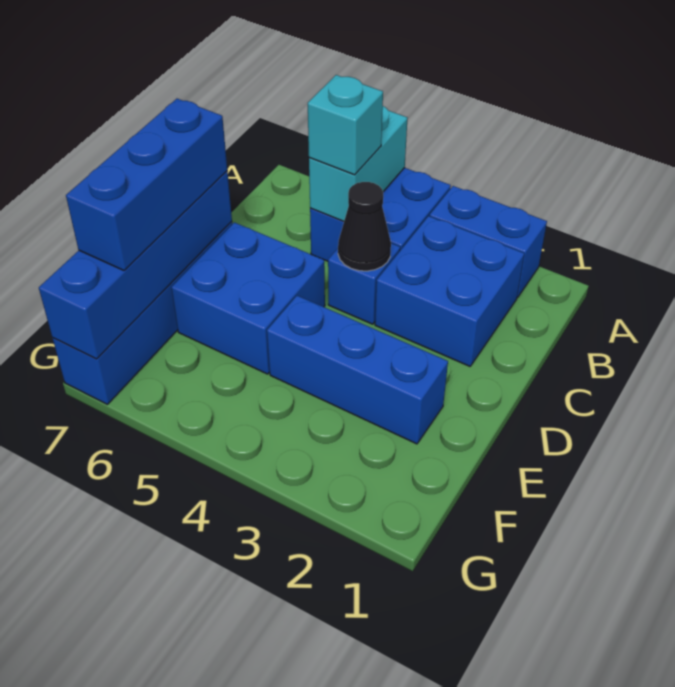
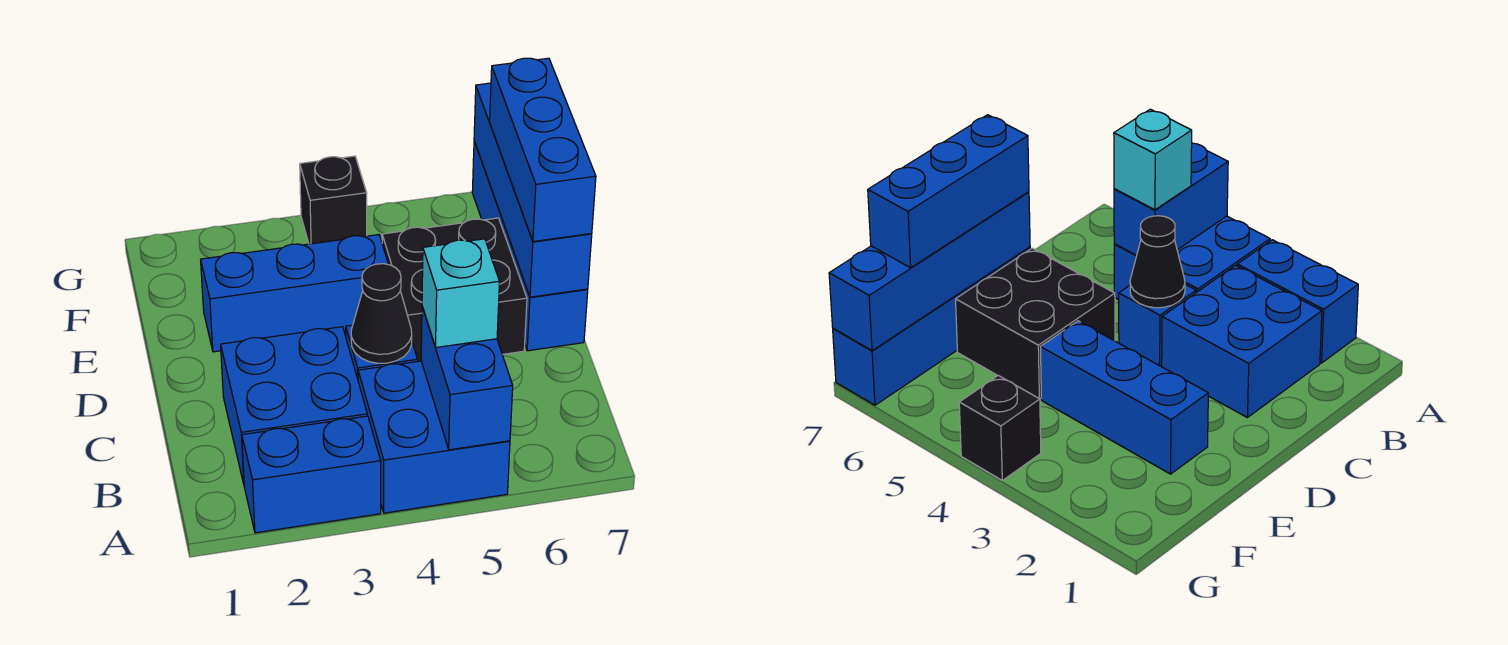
cyan brick A5:B5 level 2 -> blue brick A5:B5 level 2
blue brick D5:E6 level 1 -> black brick D5:E6 level 1
none -> black brick G4 level 1

